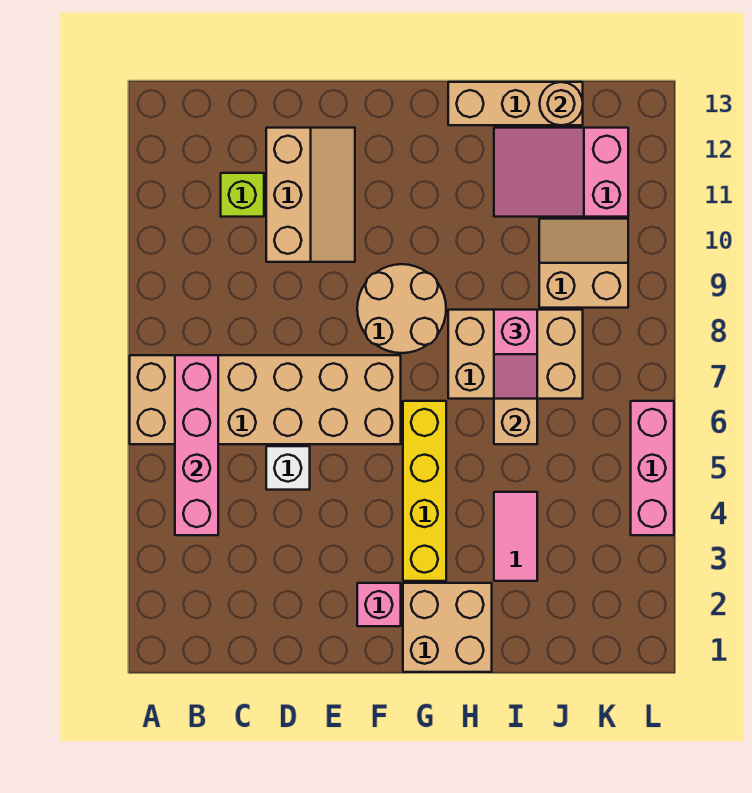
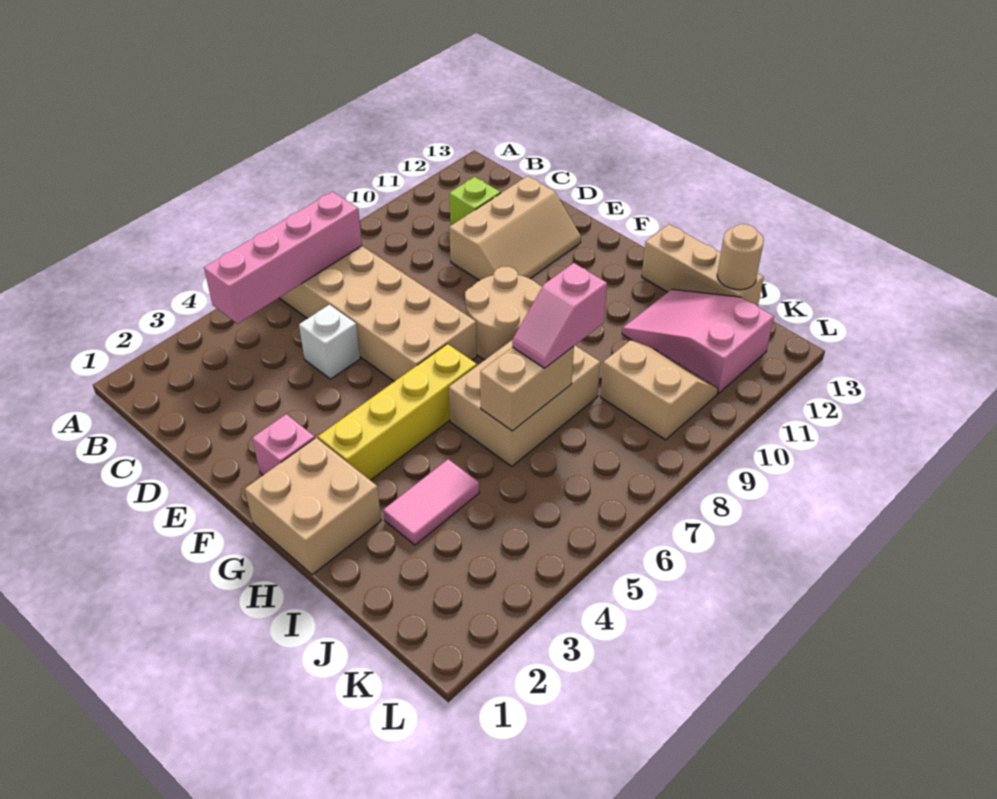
tan brick H7:J8 level 1 -> tan brick H6:I8 level 1
pink brick L4:L6 level 1 -> none

